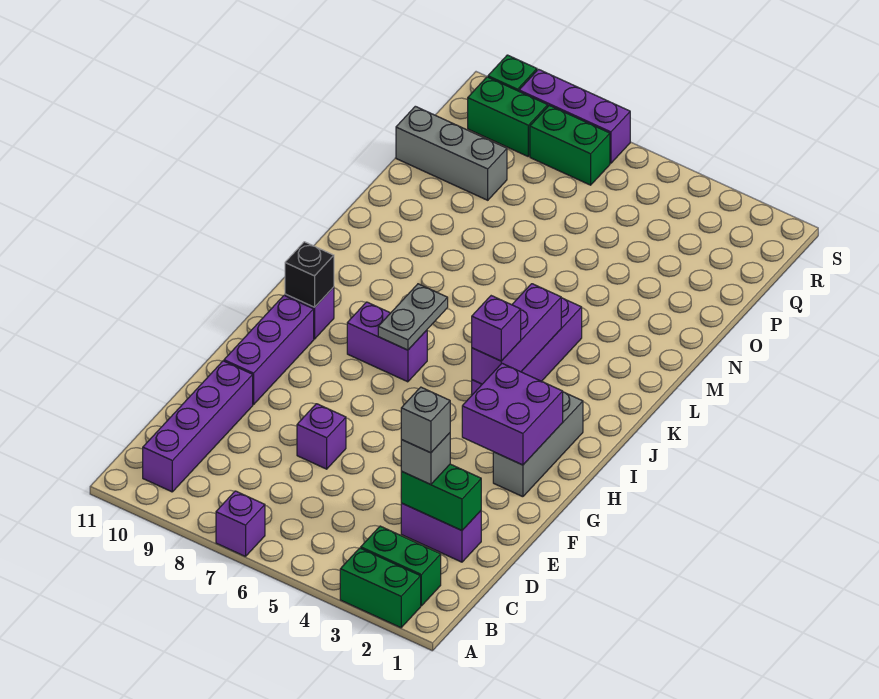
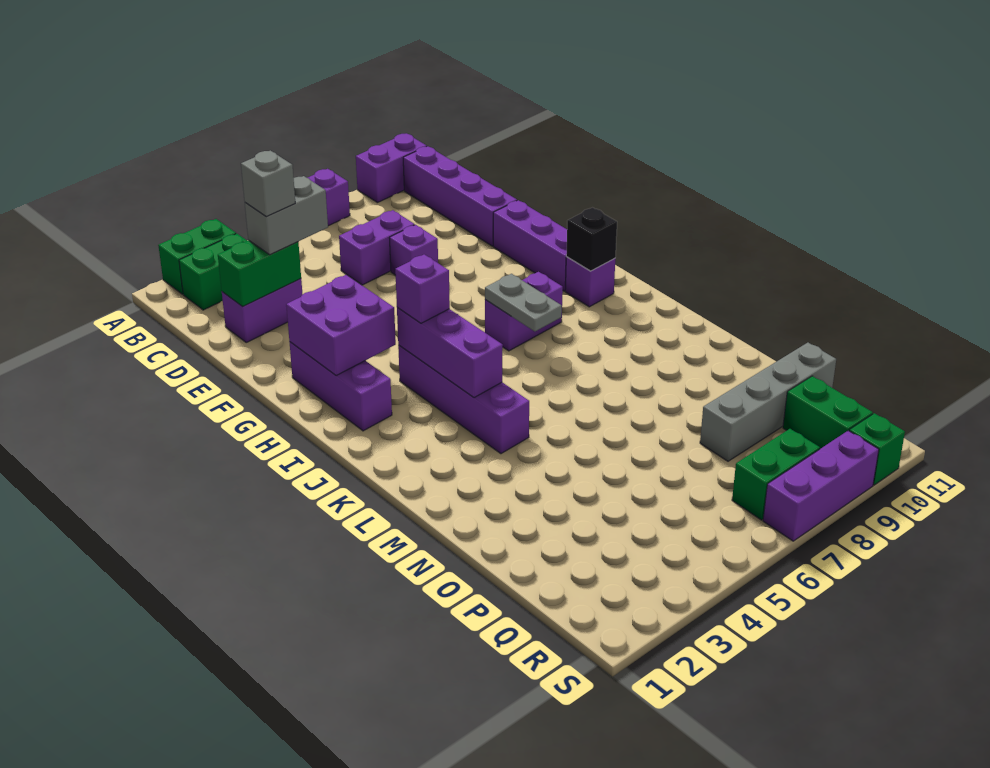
none -> purple brick A9:A10 level 1
grey brick D3 level 3 -> grey brick D3:D4 level 3
none -> purple brick D6:D7 level 1
grey brick G2:I2 level 1 -> purple brick G2:I2 level 1
grey brick P9:P11 level 1 -> grey brick P8:P11 level 1
green brick R9:R10 level 1 -> green brick Q10:R10 level 1

